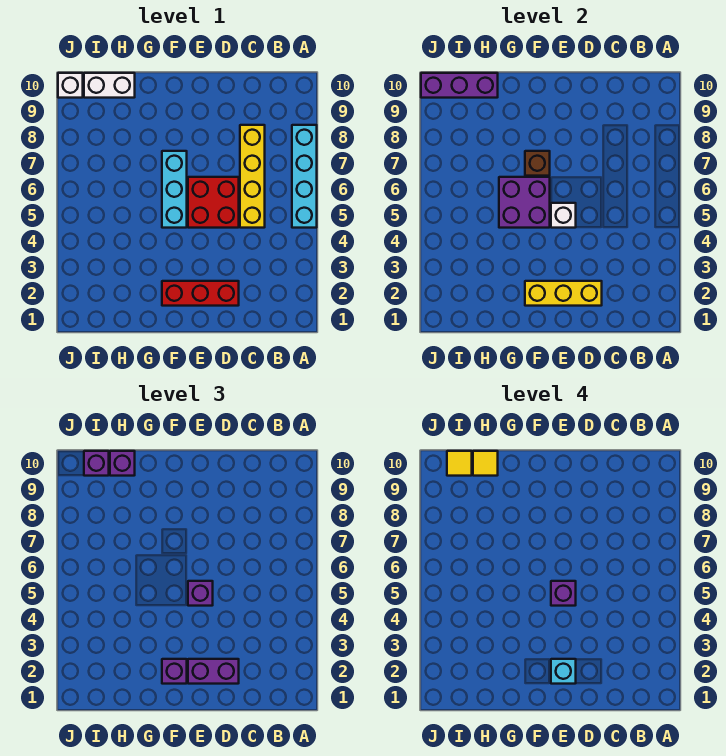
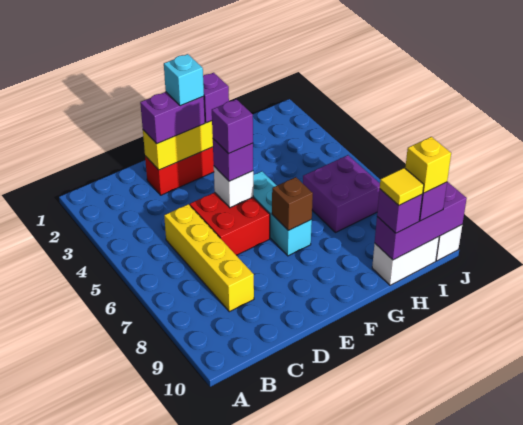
cyan brick A5:A8 level 1 -> none
purple brick F5:G6 level 2 -> purple brick H6:I7 level 1
yellow tile I10 level 4 -> yellow brick I10 level 4

